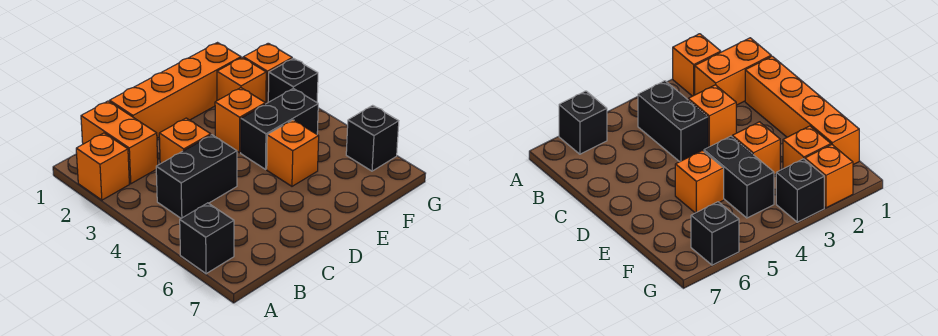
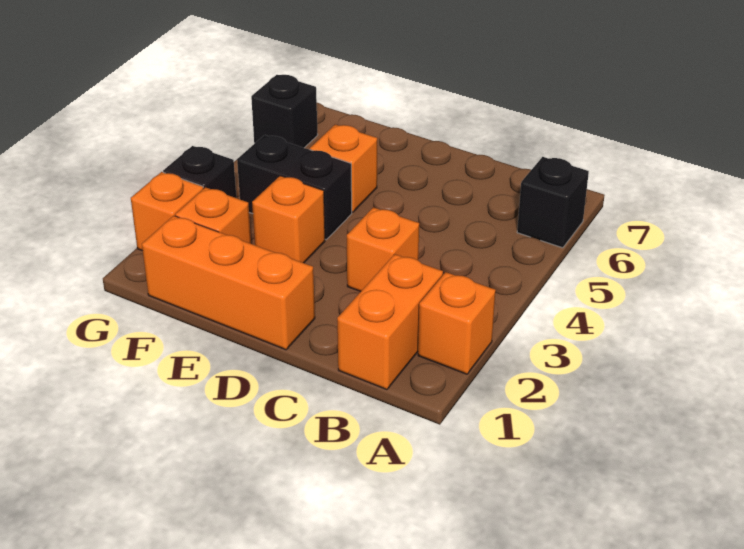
black brick B4:C4 level 1 -> none
orange brick C1:F1 level 1 -> orange brick D1:F1 level 1

